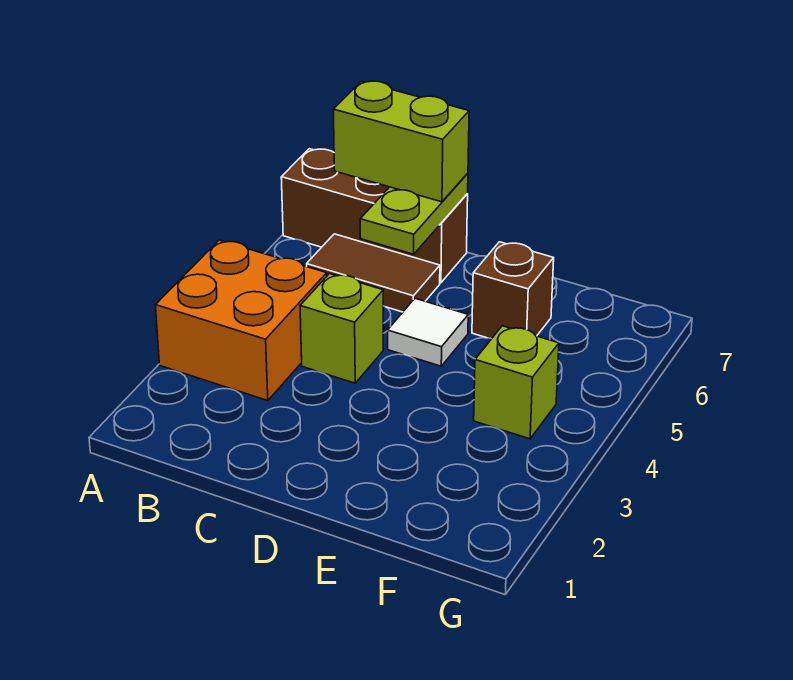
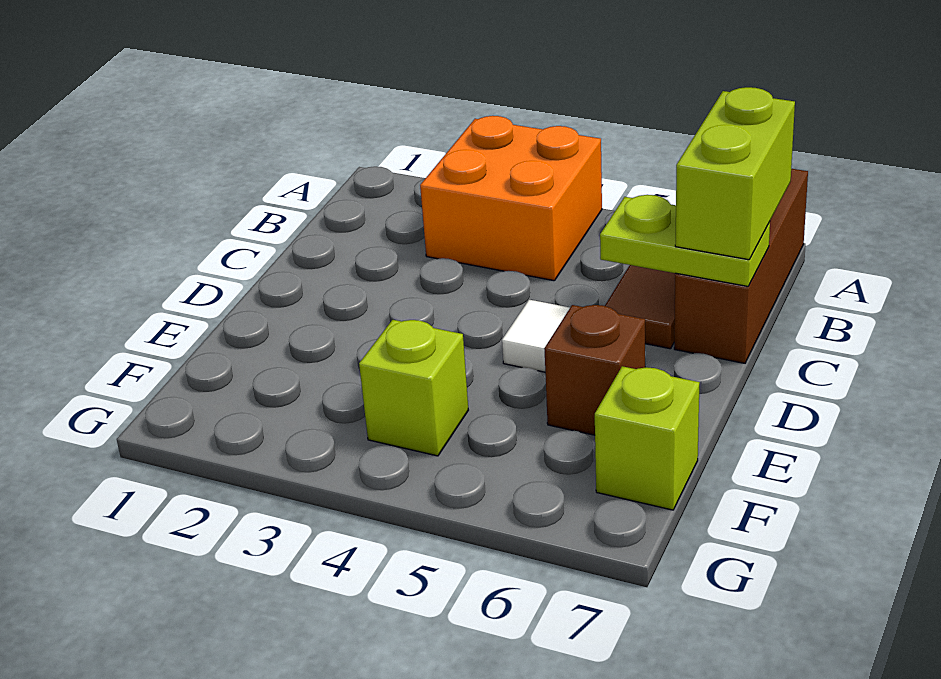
lime brick C4 level 1 -> lime brick F7 level 1

